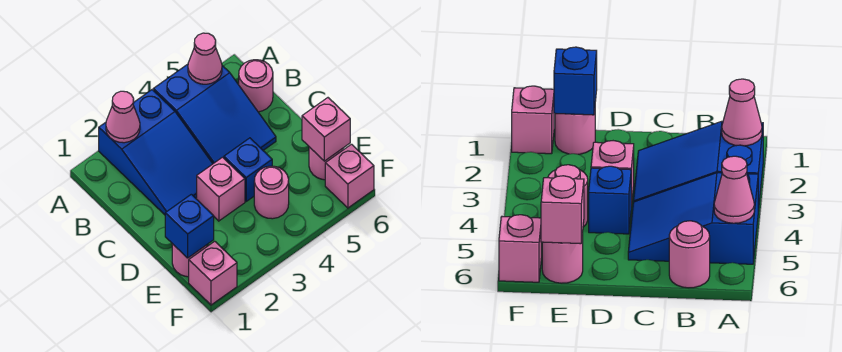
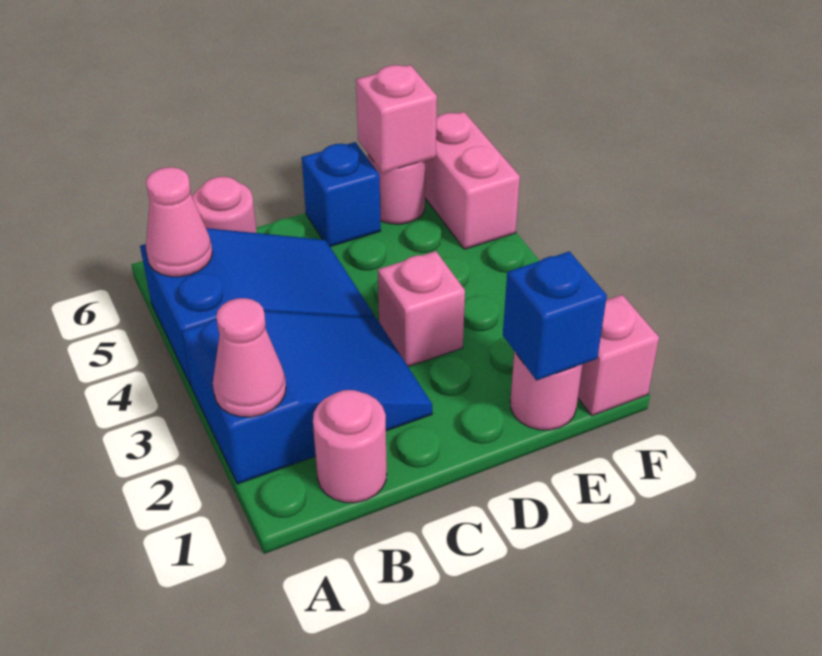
blue brick D4 level 1 -> blue brick D6 level 1
pink round brick E4 level 1 -> pink round brick B1 level 1
pink brick F6 level 1 -> pink brick F5:F6 level 1

